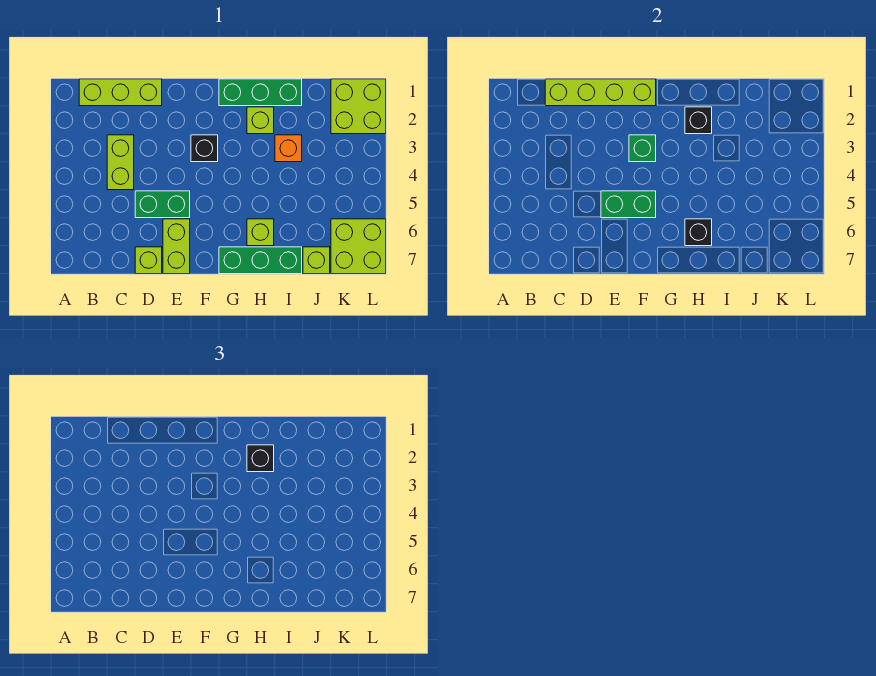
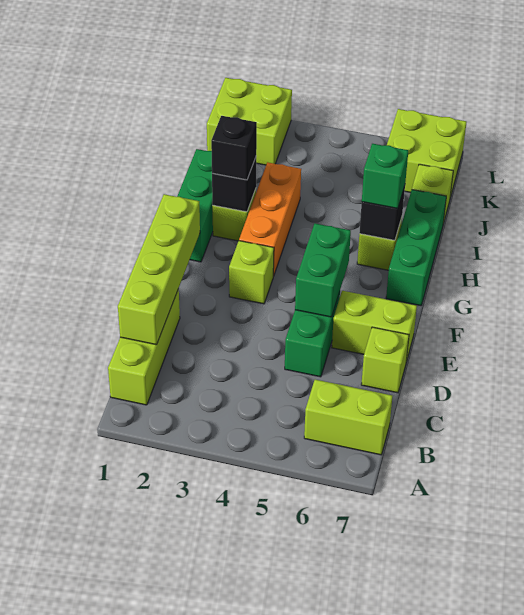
lime brick C3:C4 level 1 -> lime brick B6:B7 level 1
black brick F3 level 1 -> lime brick F3 level 1
green brick F3 level 2 -> green brick H6 level 3
orange brick I3 level 1 -> orange brick G3:I3 level 1

